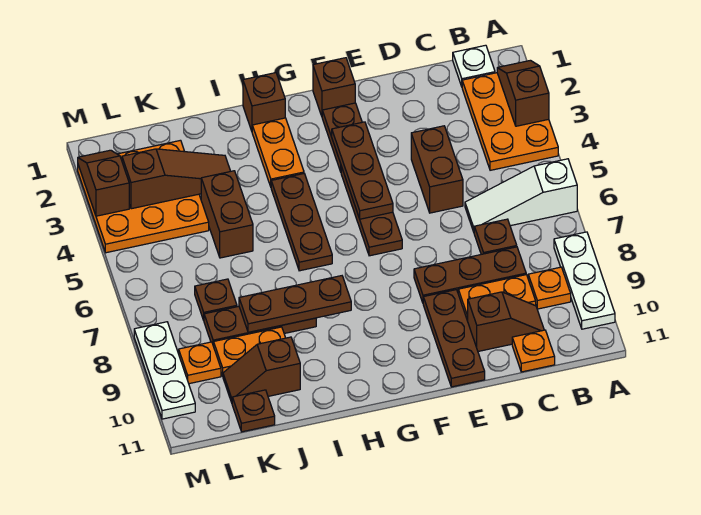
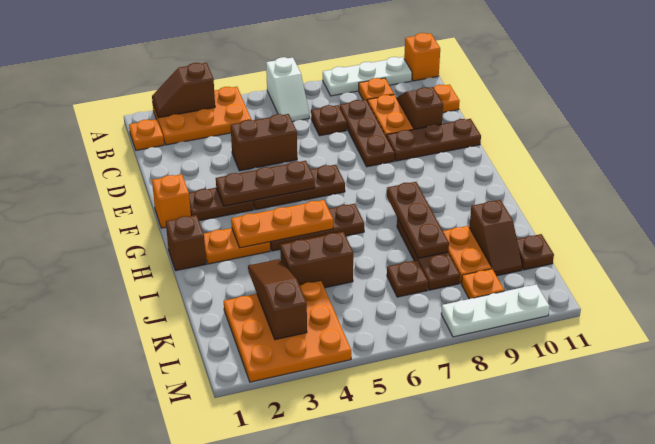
white slope A6:C6 level 1 top A -> white slope A6:B6 level 1 top A
none -> orange brick A11 level 1
white plate B1 level 1 -> orange plate B1 level 1
brown brick F1 level 1 -> orange brick F1 level 1
none -> orange plate H3:H5 level 2
brown slope M2:M3 level 2 top 3 -> none

